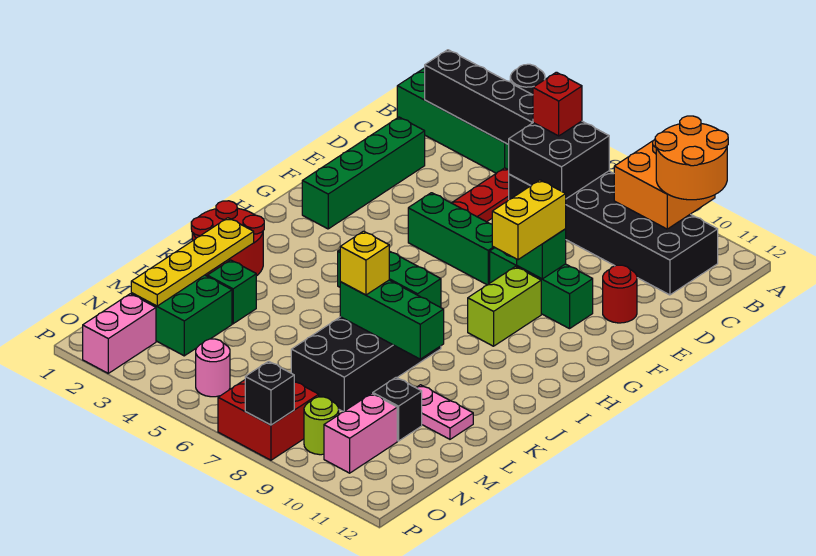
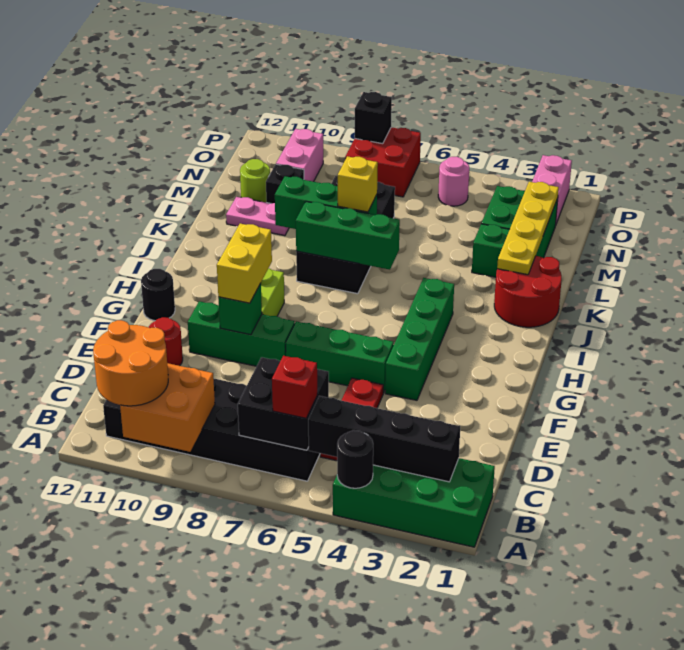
green brick D2:G2 level 1 -> green brick F4:I4 level 1
none -> black round brick G12 level 1
lime round brick O9 level 1 -> lime round brick M11 level 1

